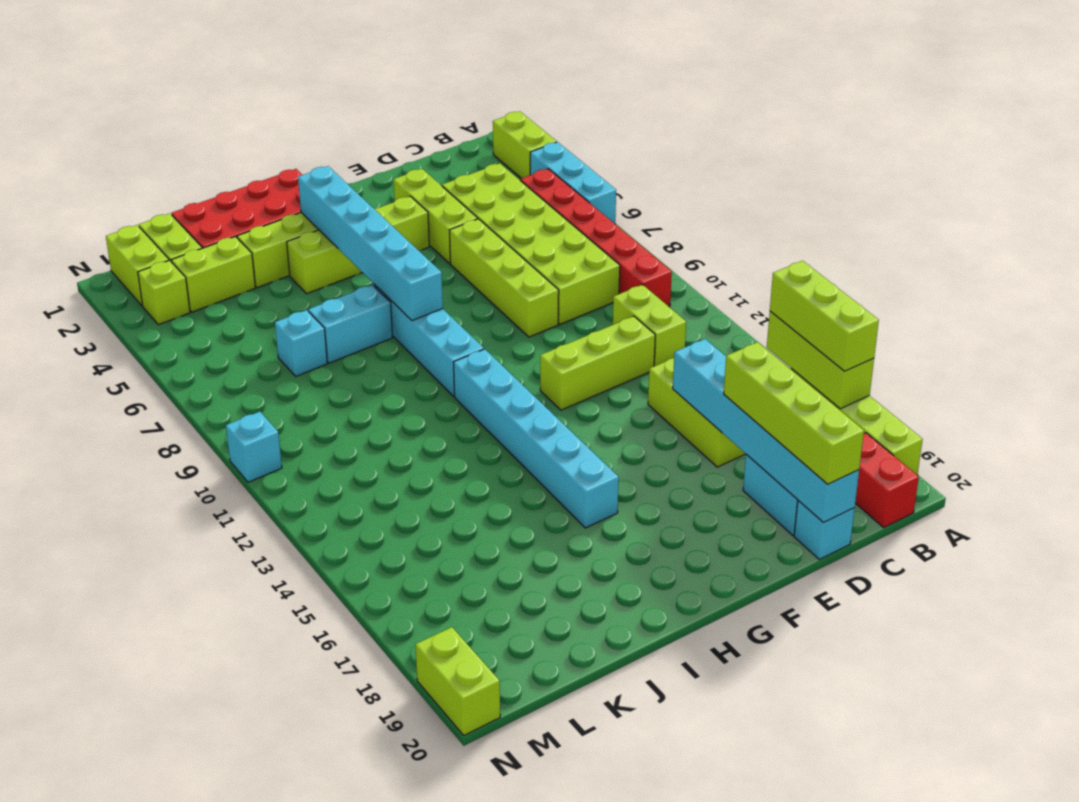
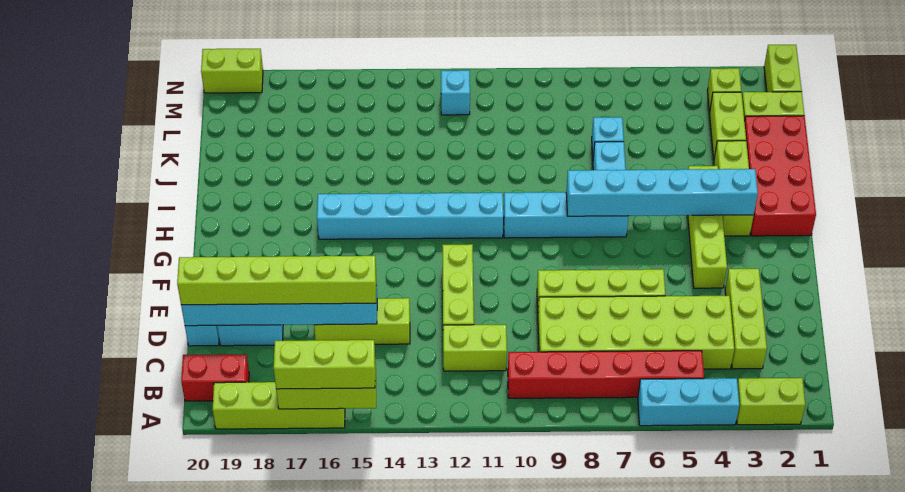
lime brick D17:D20 level 3 -> lime brick D15:D20 level 3
lime brick E3:E5 level 1 -> lime brick C3:E3 level 1
lime brick M1:M2 level 1 -> lime brick M1:N1 level 1
cyan brick N10 level 1 -> cyan brick M12 level 1

